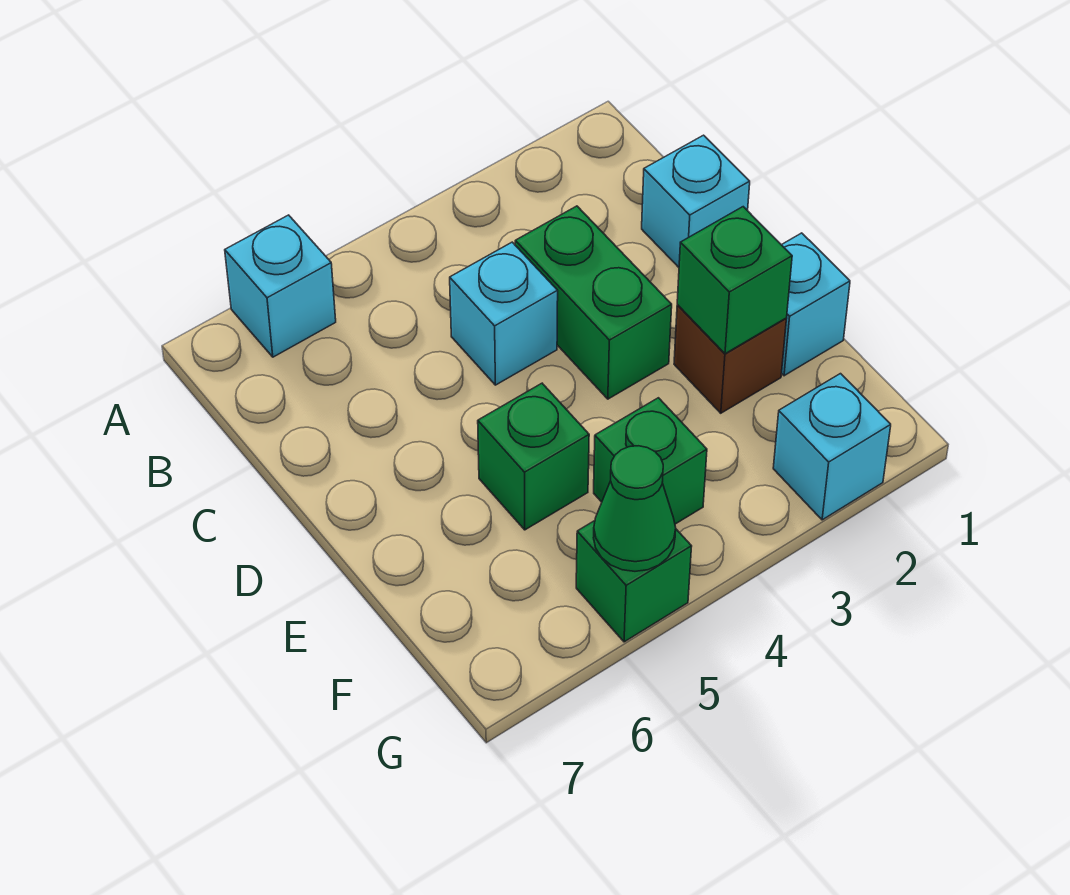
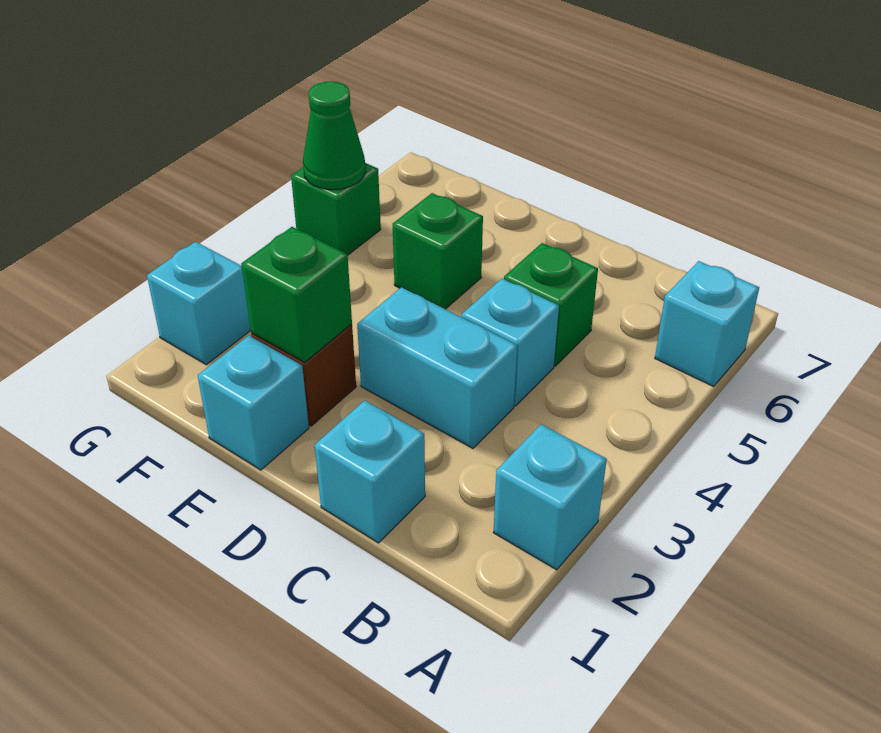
none -> cyan brick A2 level 1
green brick C3:D3 level 1 -> cyan brick C3:D3 level 1
green brick F4 level 1 -> green brick C5 level 1

